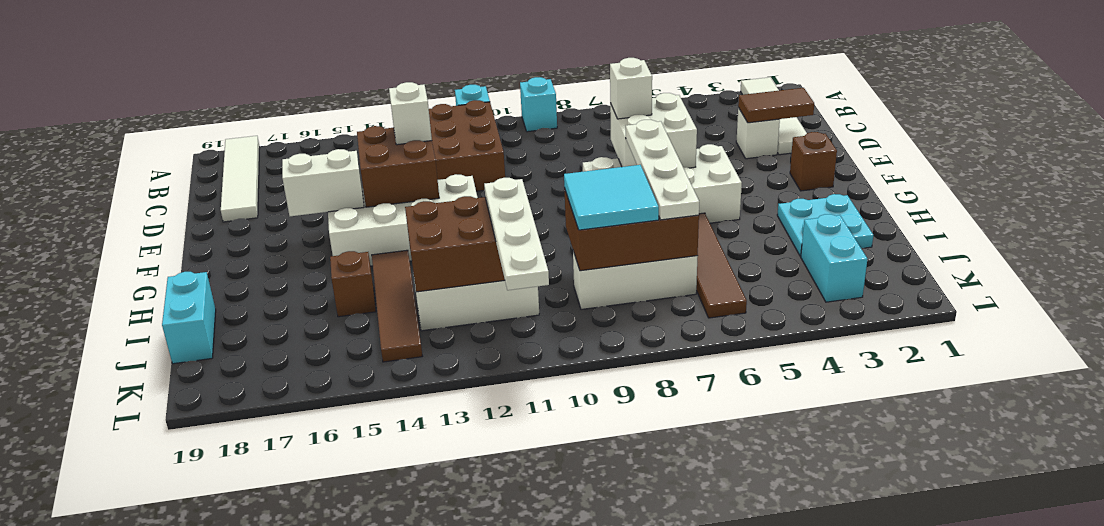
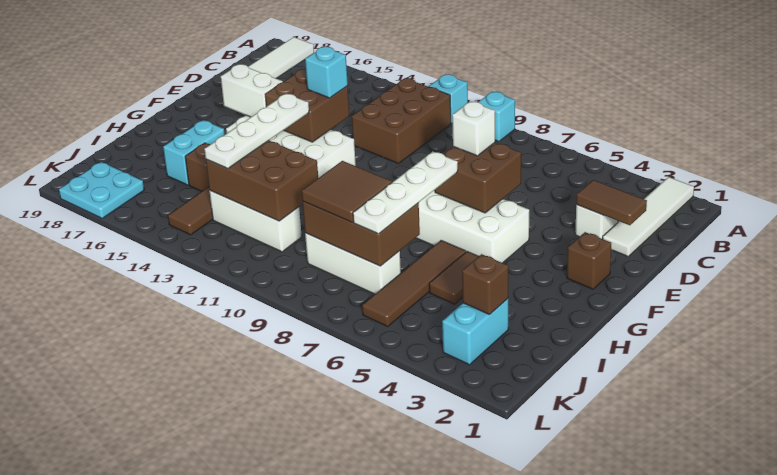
white brick E6:F7 level 2 -> brown brick E6:F7 level 2
white brick E13 level 3 -> cyan brick E13 level 3
cyan plate H2:I3 level 1 -> cyan plate K17:L18 level 1
none -> brown tile H5:I5 level 1
cyan tile I8:J9 level 3 -> brown tile I8:J9 level 3
white plate I11:L11 level 3 -> white plate G13:J13 level 3
cyan brick I19:J19 level 1 -> cyan brick H16:I16 level 1
none -> brown brick J3 level 2

